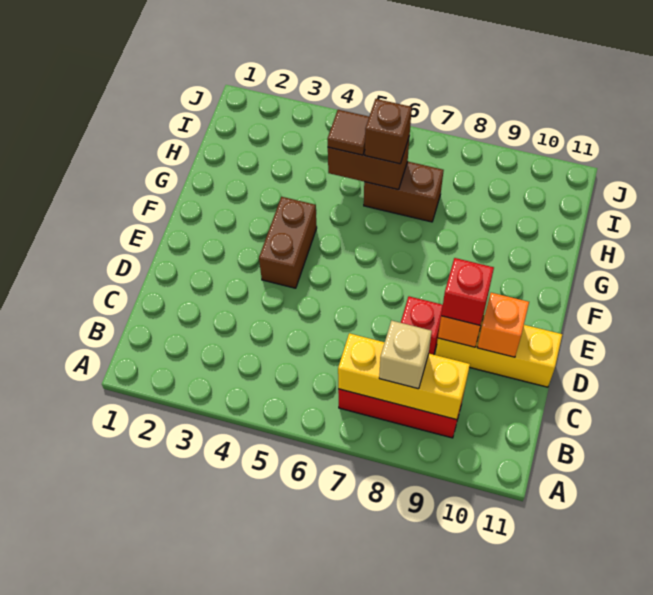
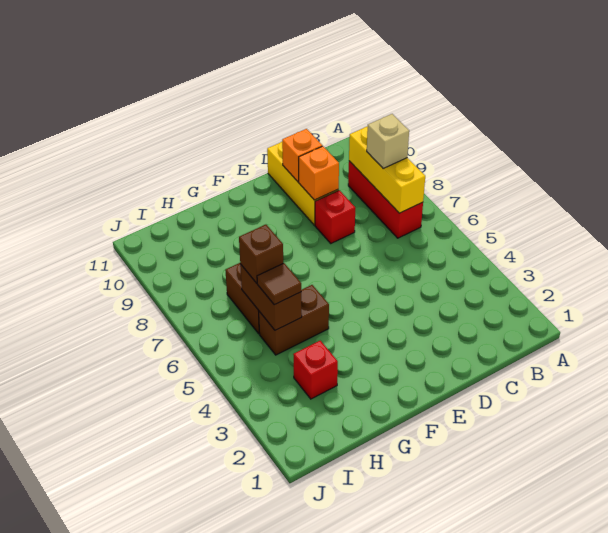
red brick D9 level 3 -> red brick H3 level 1
brown brick E4:F4 level 1 -> brown brick G5:H5 level 1

